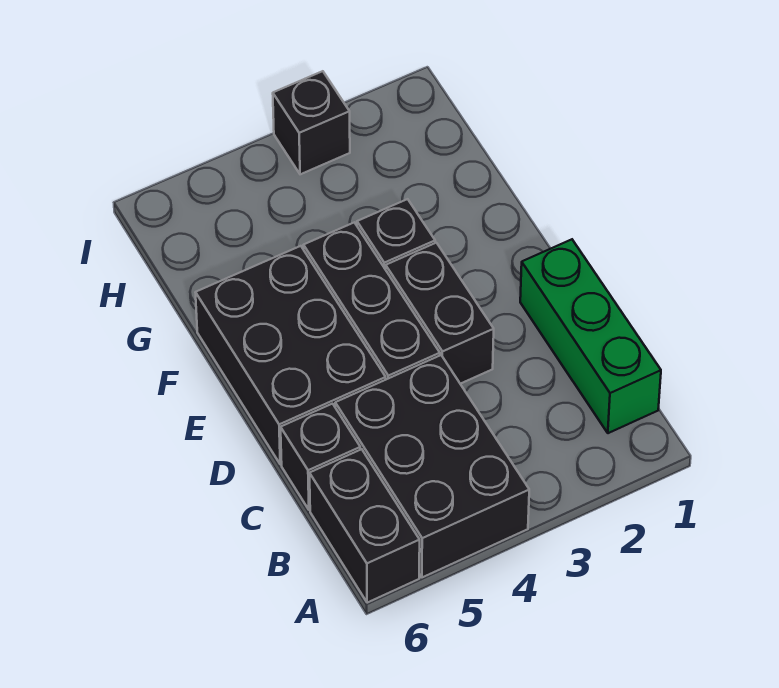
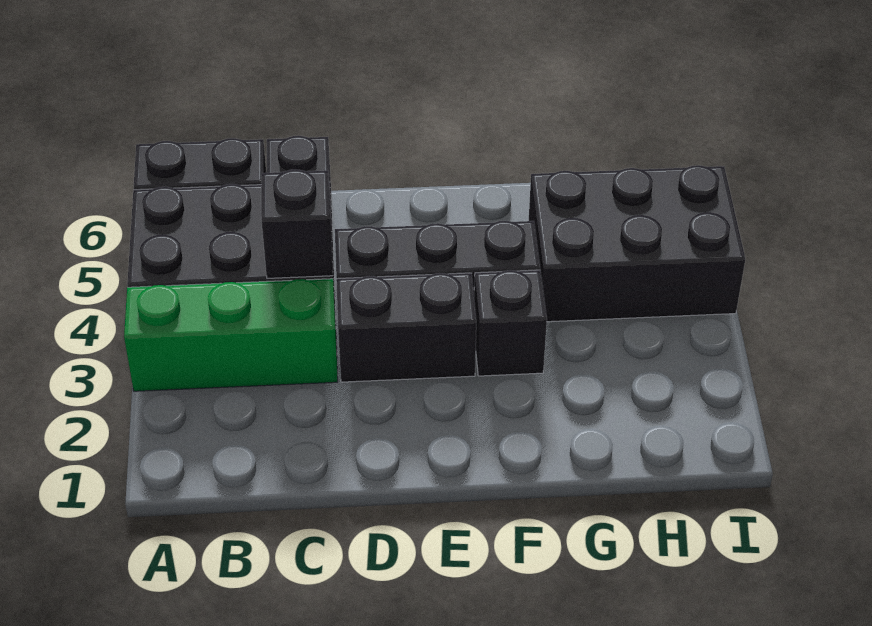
green brick B1:D1 level 1 -> green brick A3:C3 level 1
black brick D5:F6 level 1 -> black brick G4:I5 level 1
black brick I3 level 1 -> black brick C4 level 2

